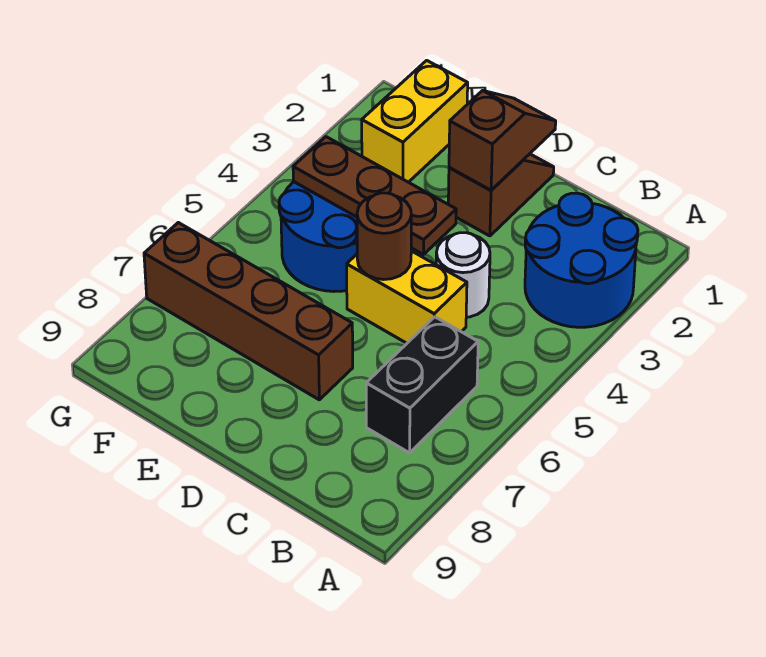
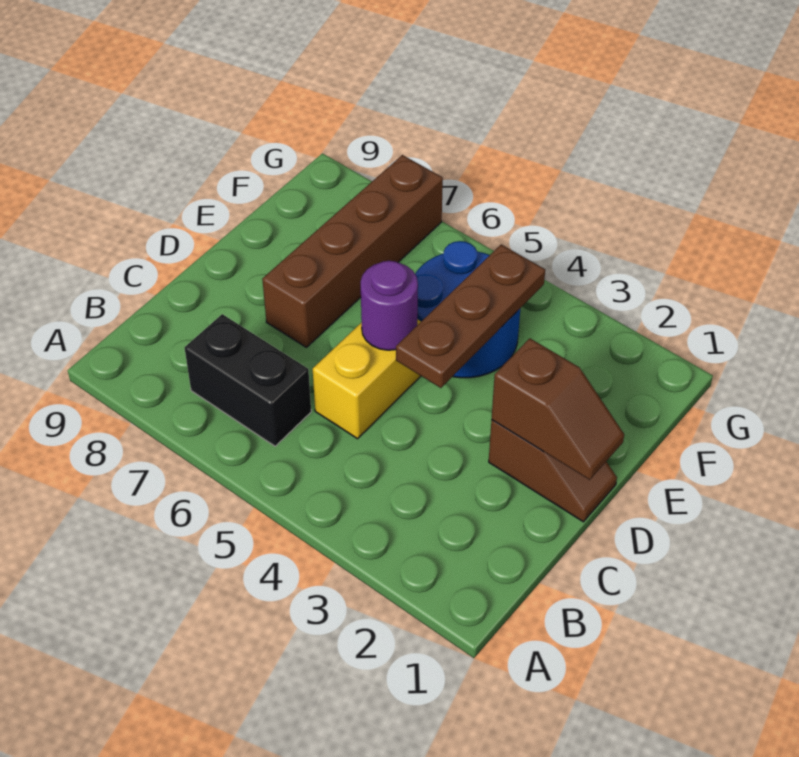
blue round brick A2:B3 level 1 -> none
white round brick C4 level 1 -> none
brown round brick D5 level 2 -> purple round brick D5 level 2
yellow brick F1:F2 level 1 -> none

